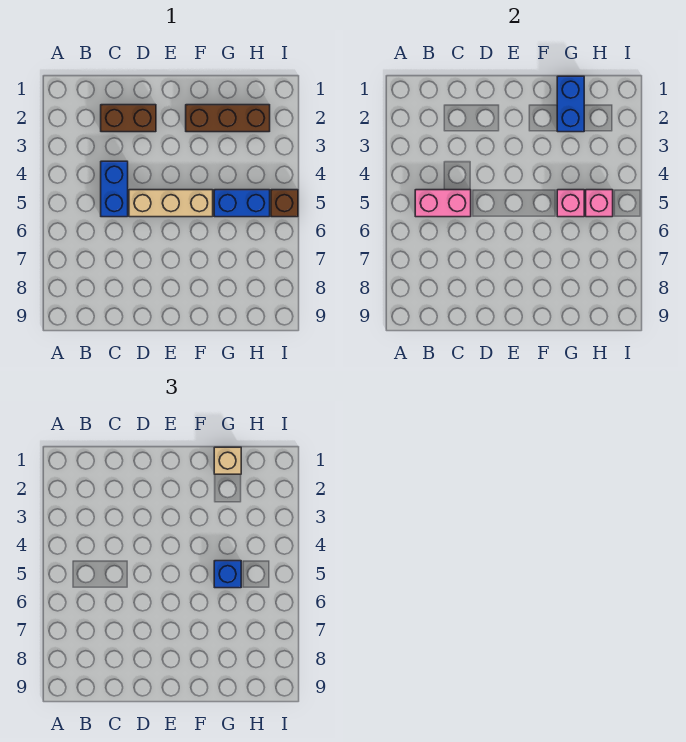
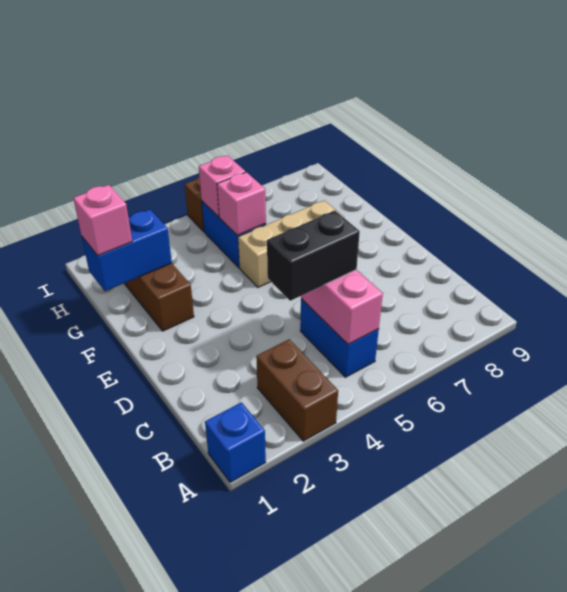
brown brick C2:D2 level 1 -> brown brick A3:B3 level 1
blue brick C4:C5 level 1 -> blue brick B5:C5 level 1
none -> black brick C4:C5 level 3
tan brick D5:F5 level 1 -> tan brick F5:F7 level 1
tan brick G1 level 3 -> pink brick G1 level 3
blue brick G5 level 3 -> blue brick A1 level 1

